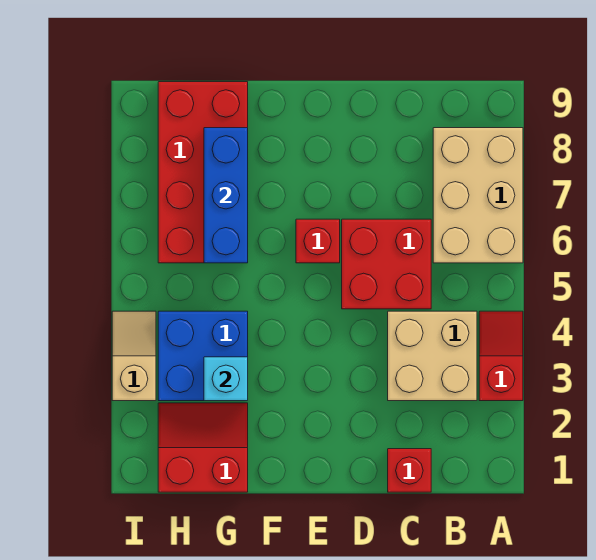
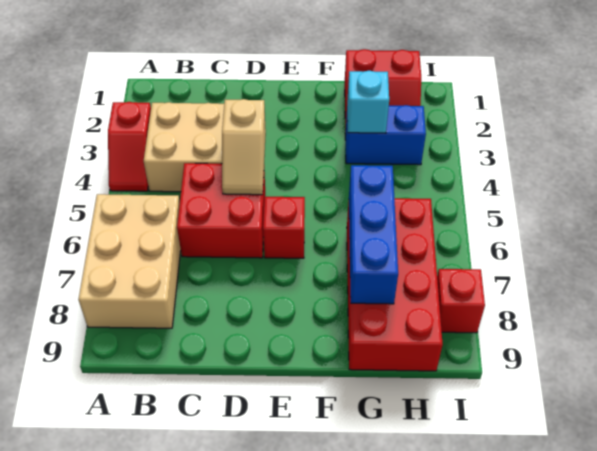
red brick C1 level 1 -> red brick I8 level 1
blue brick G3:H4 level 1 -> blue brick G3:H3 level 1
tan slope I3:I4 level 1 top 3 -> tan slope D4:D5 level 2 top 4

